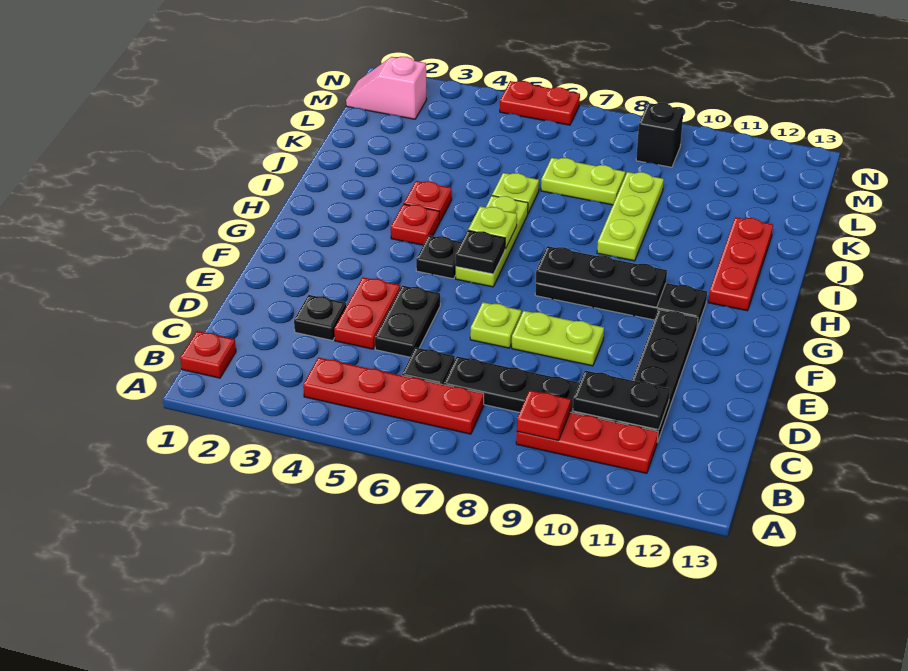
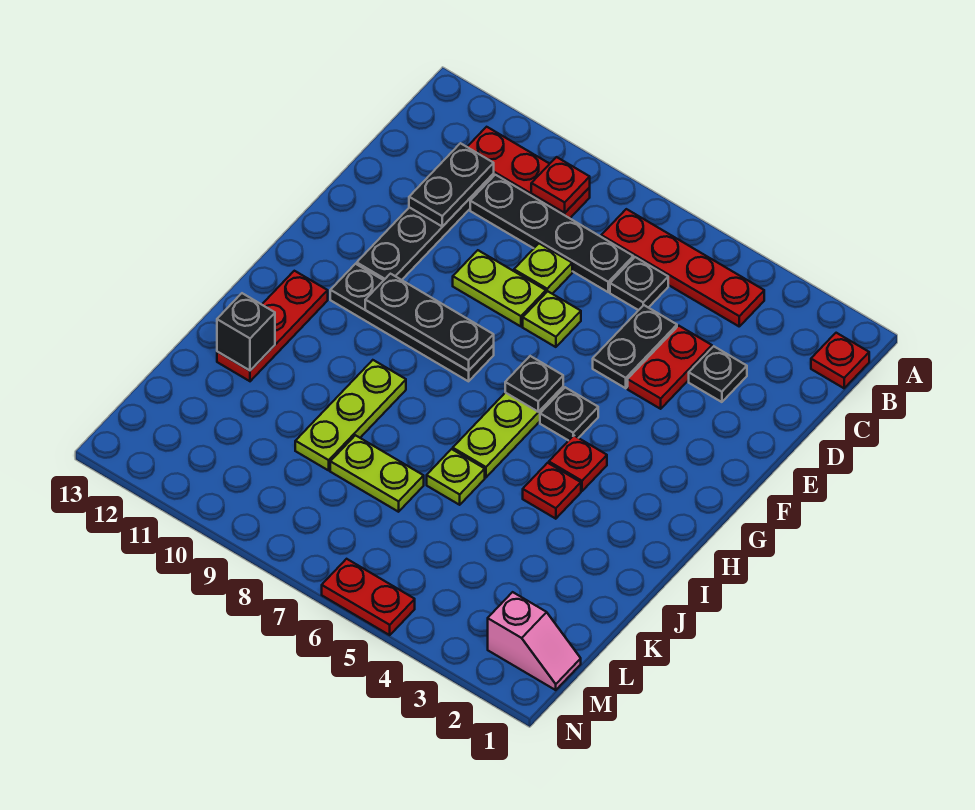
black plate C10:C11 level 2 -> black plate C11:D11 level 2
lime plate H6 level 2 -> lime plate D8 level 1
black brick M9 level 1 -> black brick J12 level 2

